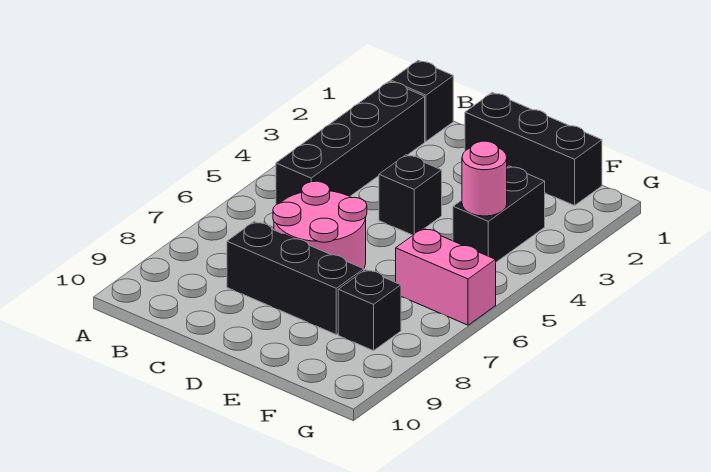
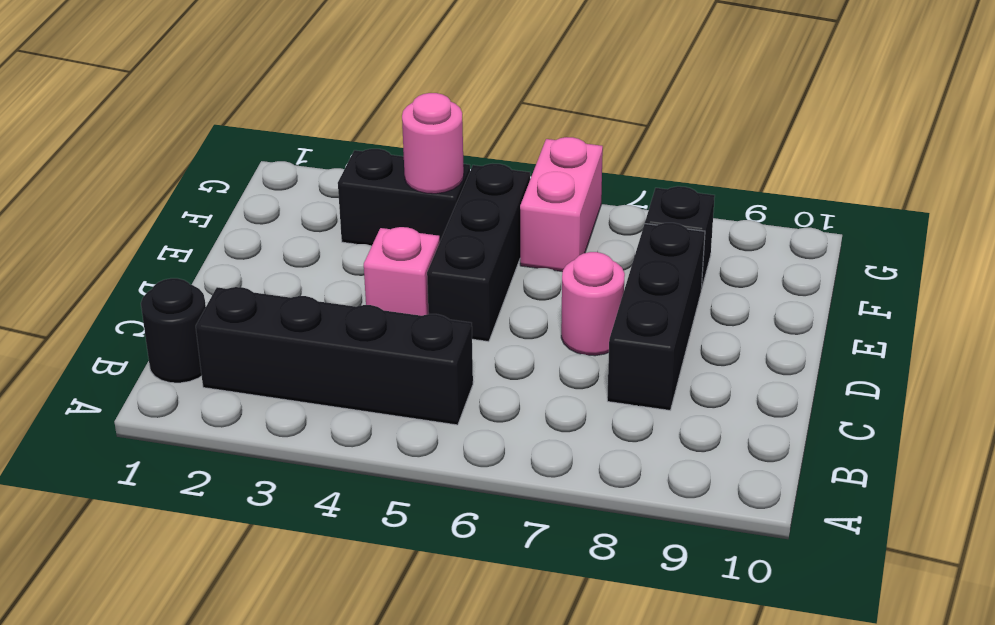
black brick B1 level 1 -> black round brick B1 level 1
pink round brick C6:D7 level 1 -> pink round brick D7 level 1
black brick D1:F1 level 1 -> black brick D5:F5 level 1
black brick D4 level 1 -> pink brick D4 level 1

